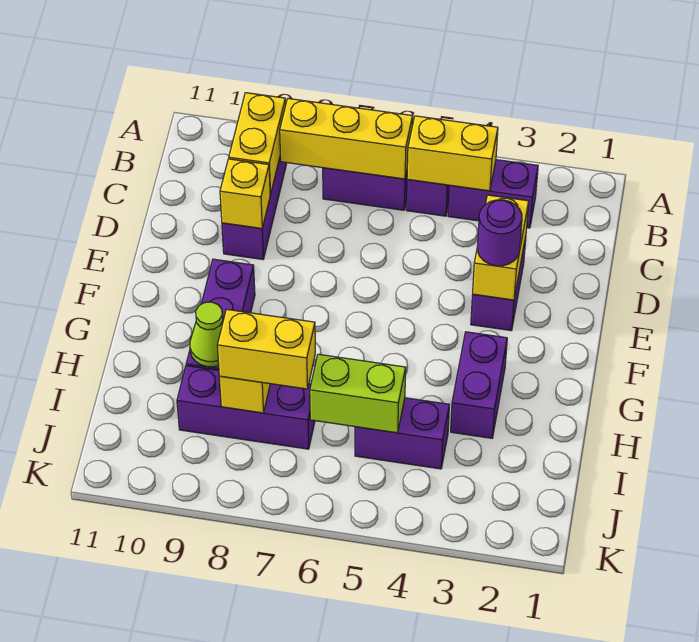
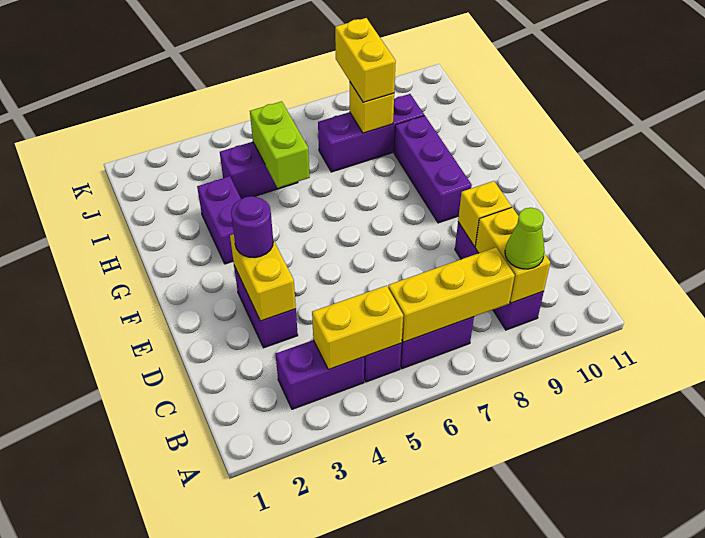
lime cone H9 level 2 -> lime cone B9 level 3
lime brick I5:I6 level 2 -> lime brick H5:I5 level 2
yellow brick I7:I8 level 3 -> yellow brick I8:J8 level 3

